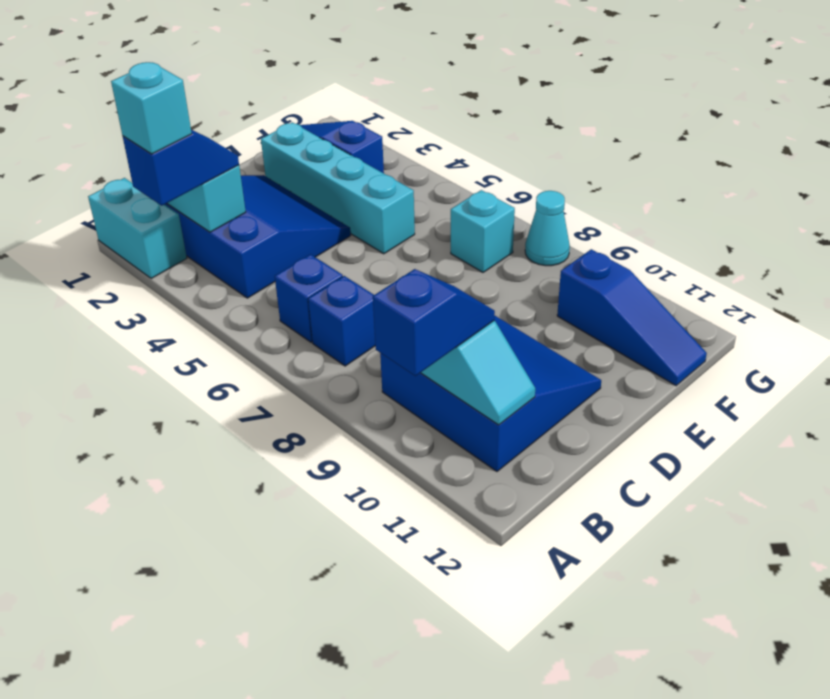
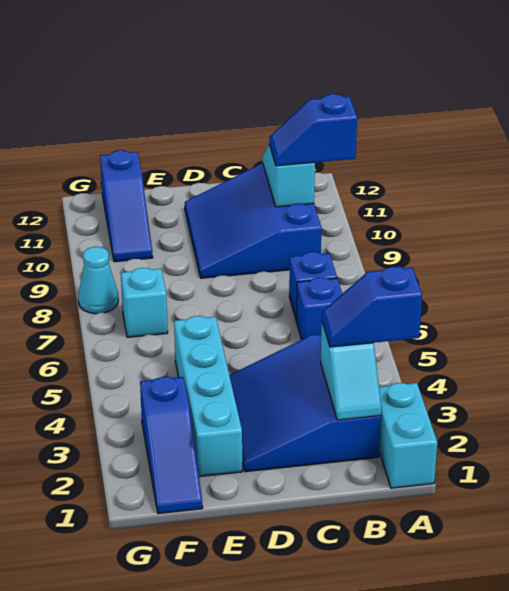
cyan brick A3 level 4 -> none
blue slope F10:F12 level 1 top 10 -> blue slope F10:F12 level 1 top 12

